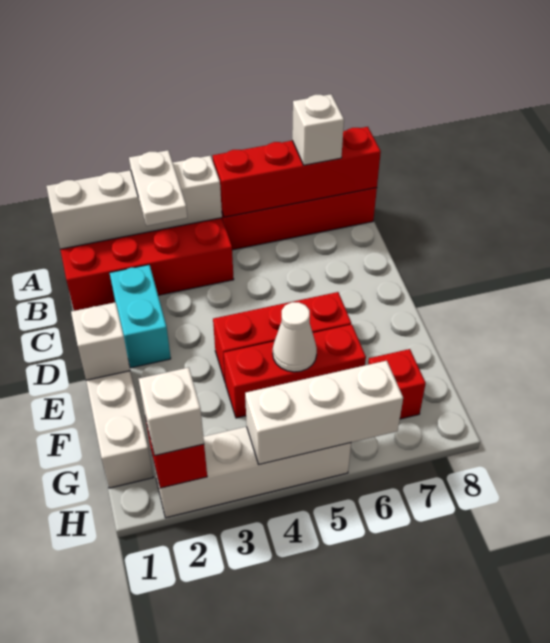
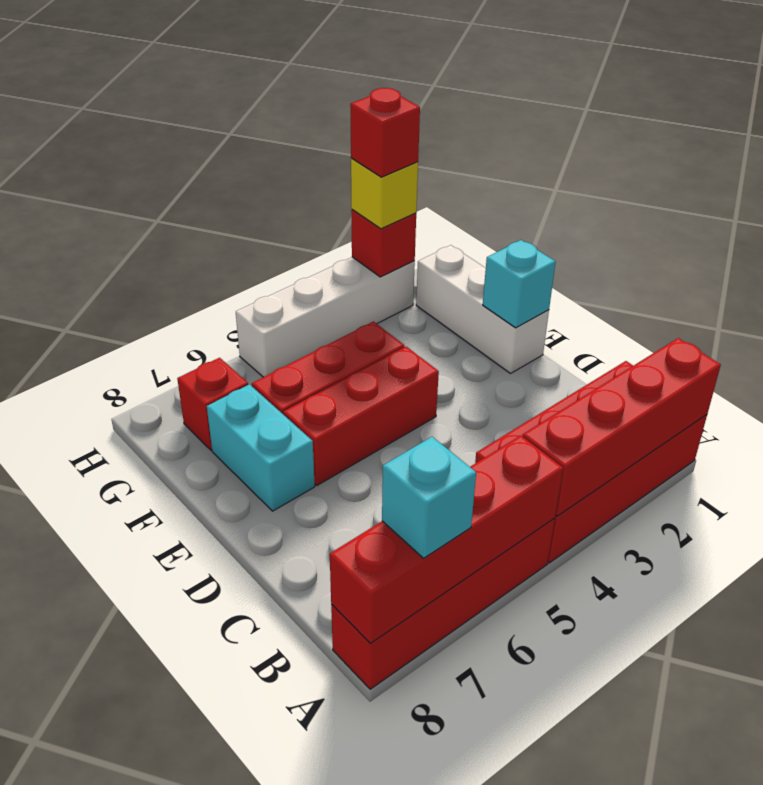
white brick A1:A4 level 2 -> red brick A1:A4 level 2
white plate A3:B3 level 3 -> none
white brick A7 level 3 -> cyan brick A7 level 3
cyan brick C2:D2 level 1 -> cyan brick E7:F7 level 1
white brick E1 level 2 -> cyan brick E1 level 2
white cone F5 level 2 -> none
white brick H2 level 3 -> yellow brick H2 level 3
none -> red brick H2 level 4
white brick H4:H6 level 2 -> none

